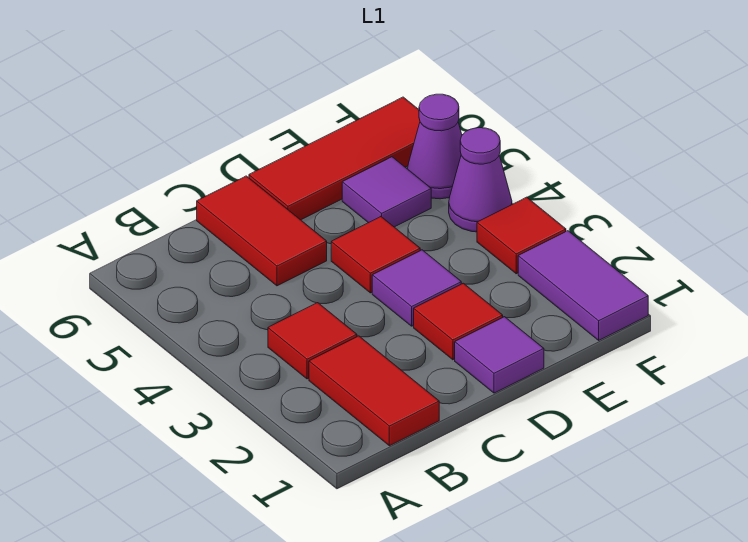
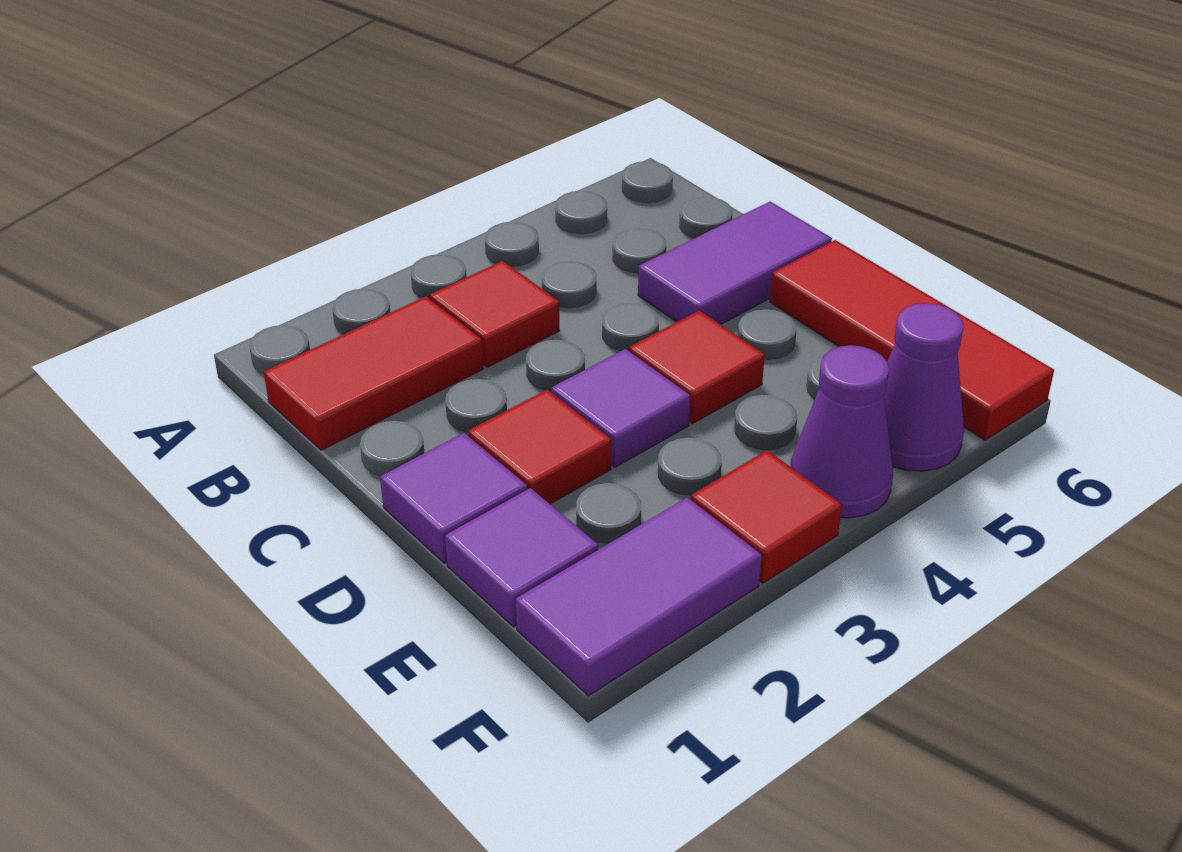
red tile C5:C6 level 1 -> purple tile C5:C6 level 1
purple tile E5 level 1 -> purple tile E1 level 1

